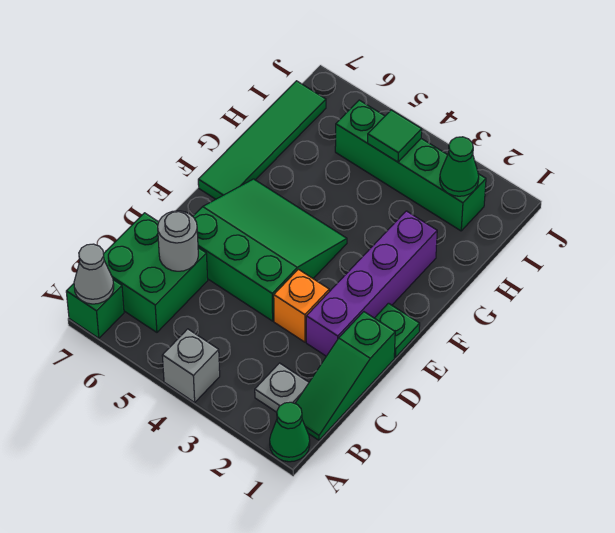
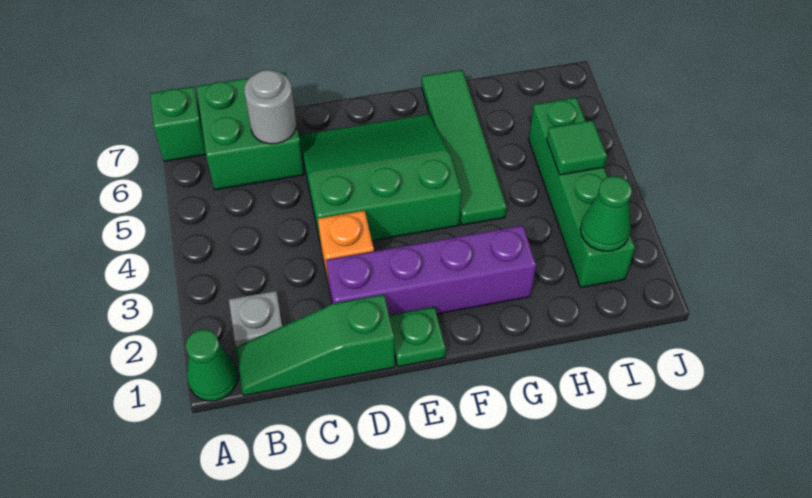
grey brick A4 level 1 -> none
grey cone A7 level 2 -> none
green slope D4:F6 level 1 top D -> green slope D4:F6 level 1 top 4
green tile F7:I7 level 1 -> green tile G4:G7 level 1

